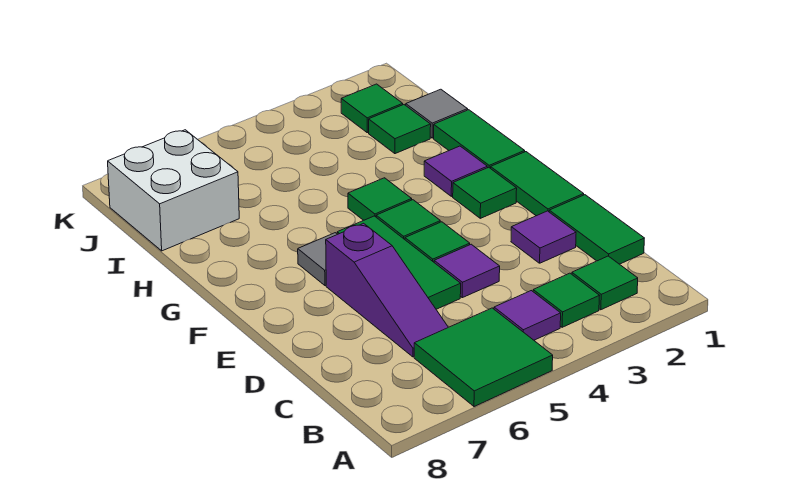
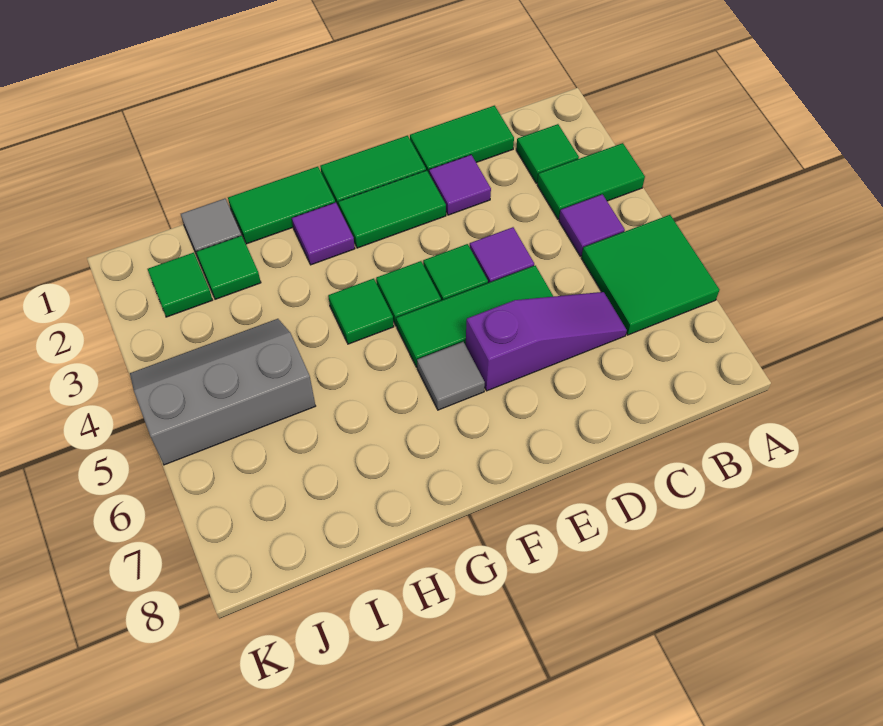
green tile B3 level 1 -> green tile A3:B3 level 1
green tile F2 level 1 -> green tile E2:F2 level 1
none -> grey slope I4:K5 level 1 top 5
white brick I7:J8 level 1 -> none

